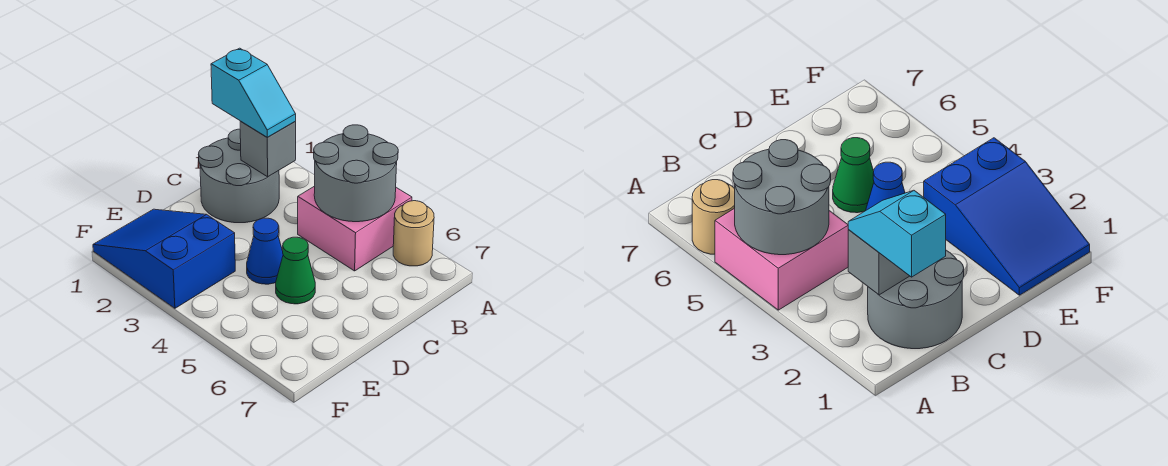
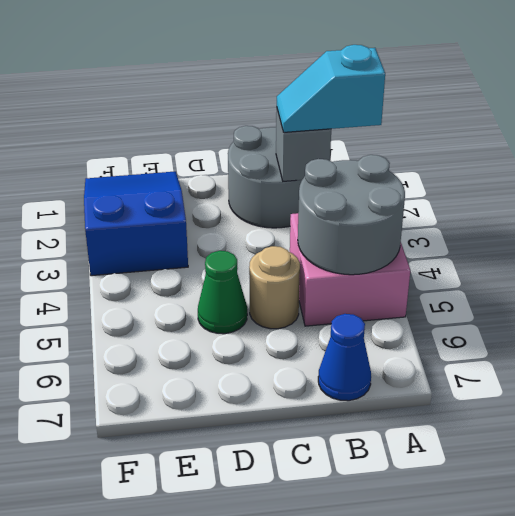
tan round brick A6 level 1 -> tan round brick C5 level 1
cyan slope B1:B2 level 3 top 1 -> cyan slope A2:B2 level 3 top A
blue cone D4 level 1 -> blue cone B7 level 1

